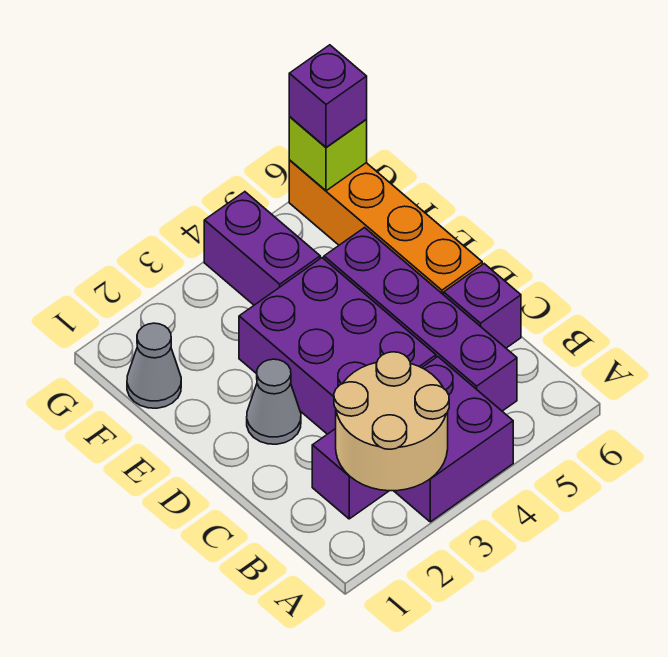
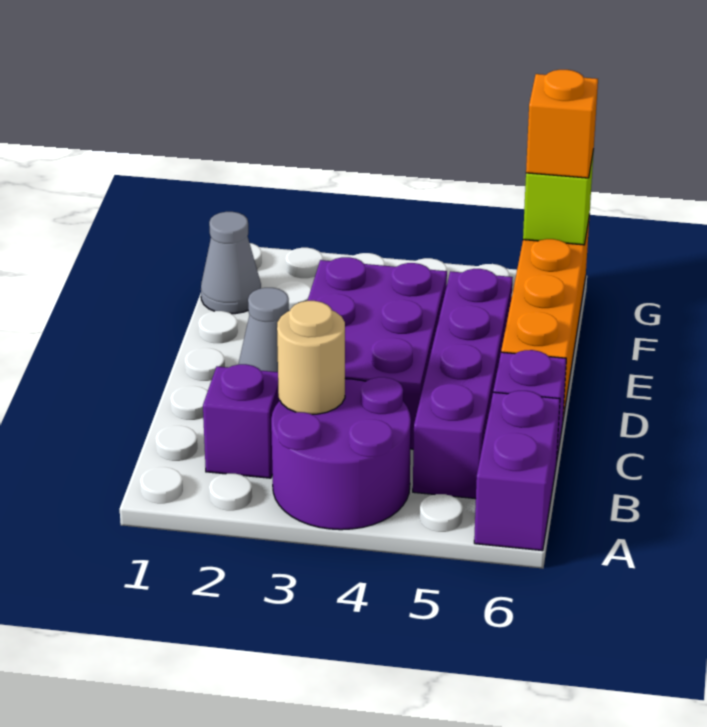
tan round brick A2:B3 level 2 -> tan round brick B3 level 2
purple brick A3:B4 level 1 -> purple round brick A3:B4 level 1
purple brick F4:G4 level 1 -> purple brick A6:B6 level 1
purple brick G6 level 3 -> orange brick G6 level 3

